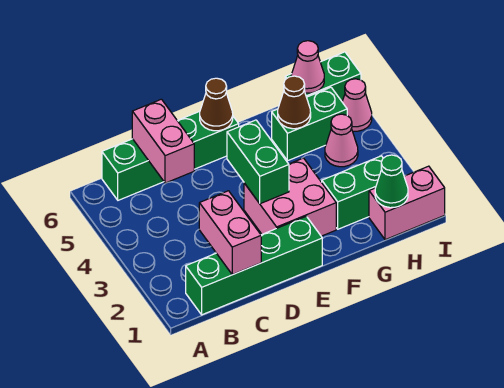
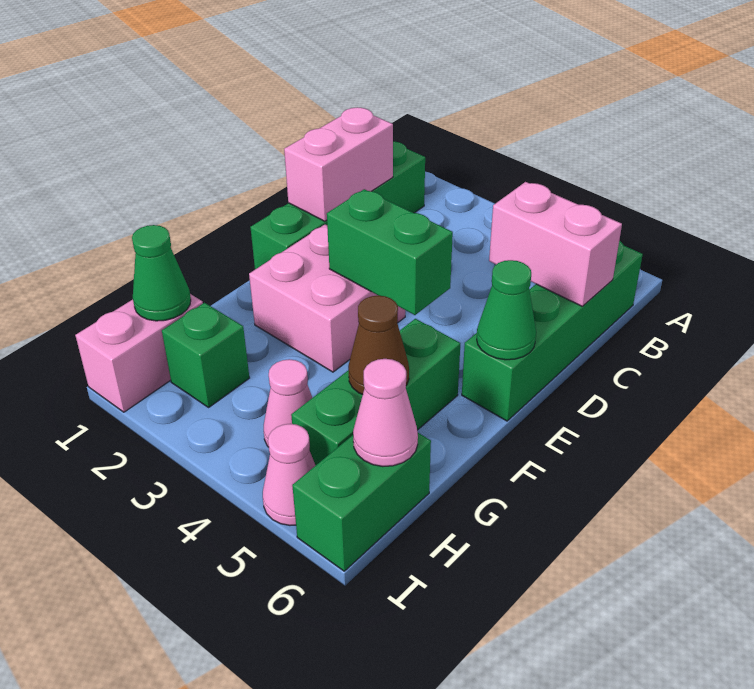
pink brick C1:C2 level 2 -> pink brick C1:D1 level 2
brown cone E6 level 2 -> green cone E6 level 2
green brick G2:H2 level 1 -> green brick H2 level 1
green brick G5:H5 level 1 -> green brick F5:H5 level 1

